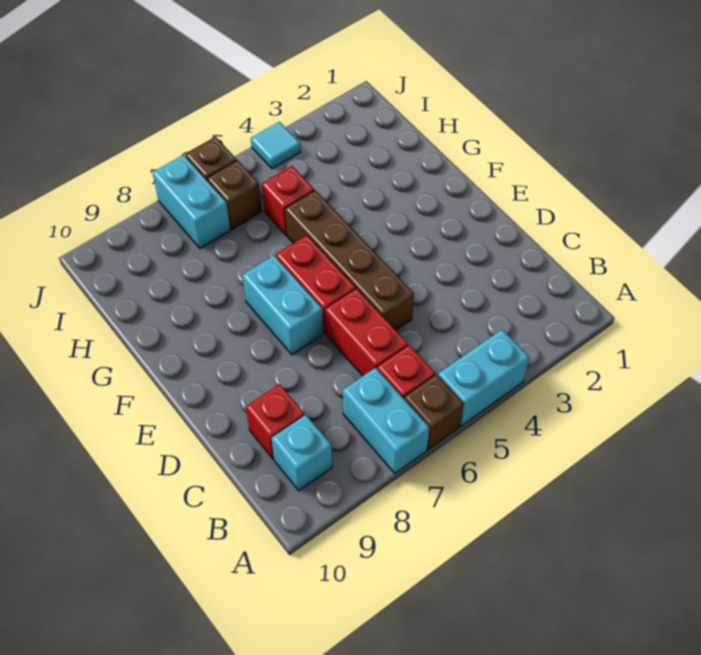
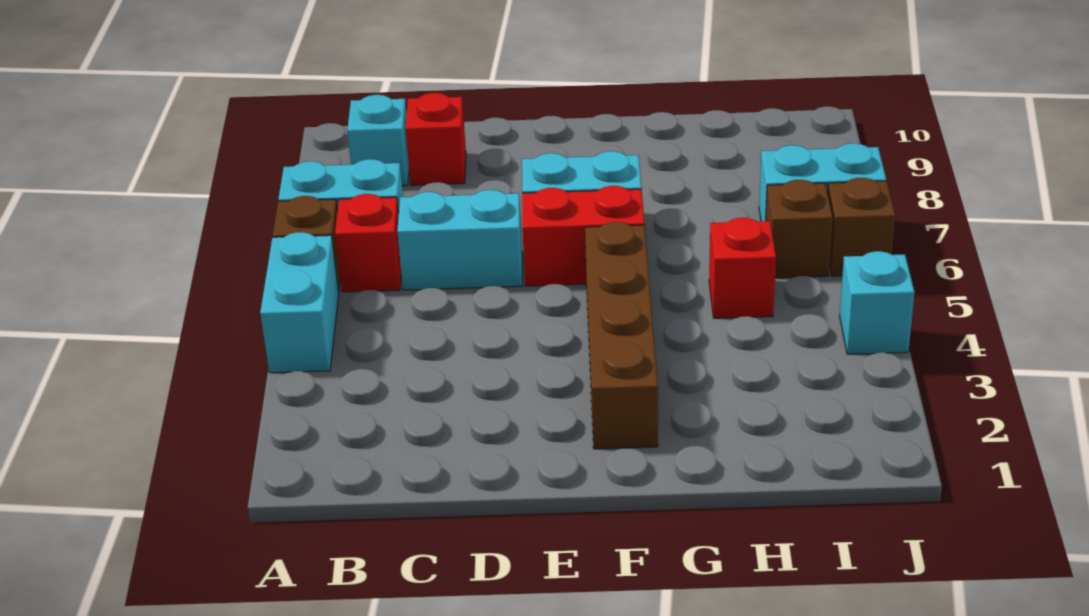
red brick C6:D6 level 1 -> cyan brick C6:D6 level 1
brown brick D5:G5 level 1 -> brown brick F2:F5 level 1
cyan tile J4 level 1 -> cyan brick J4 level 1

